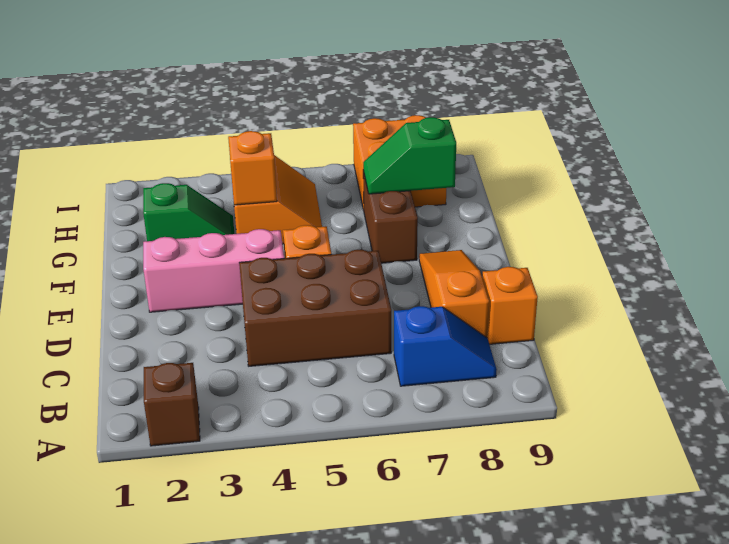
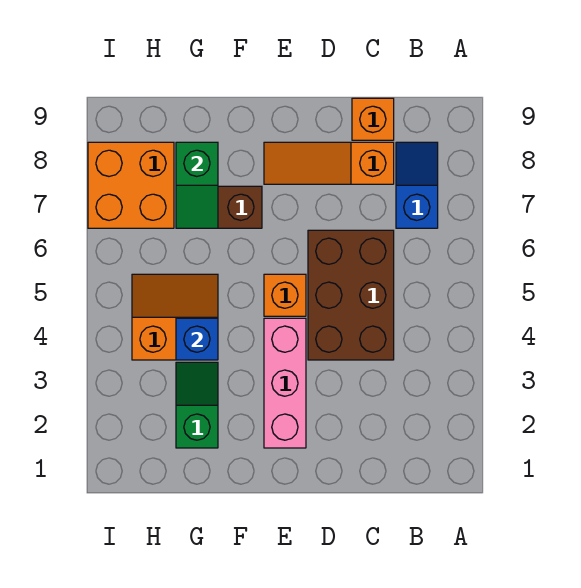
brown brick A2 level 1 -> none
orange brick G4 level 2 -> blue brick G4 level 2

